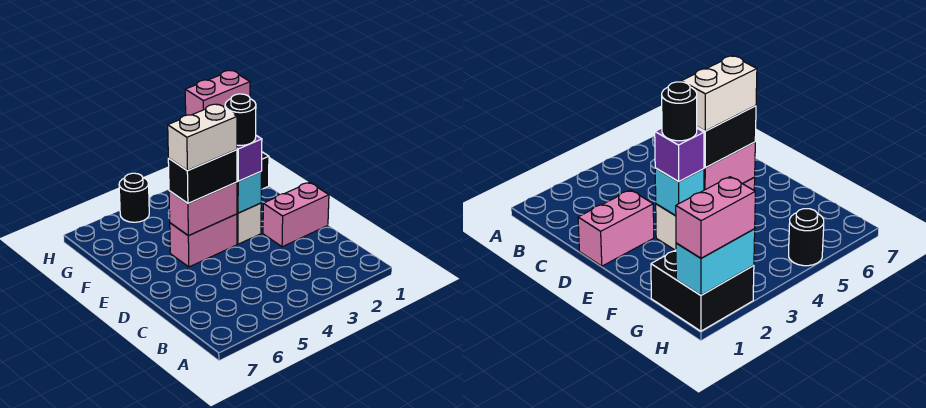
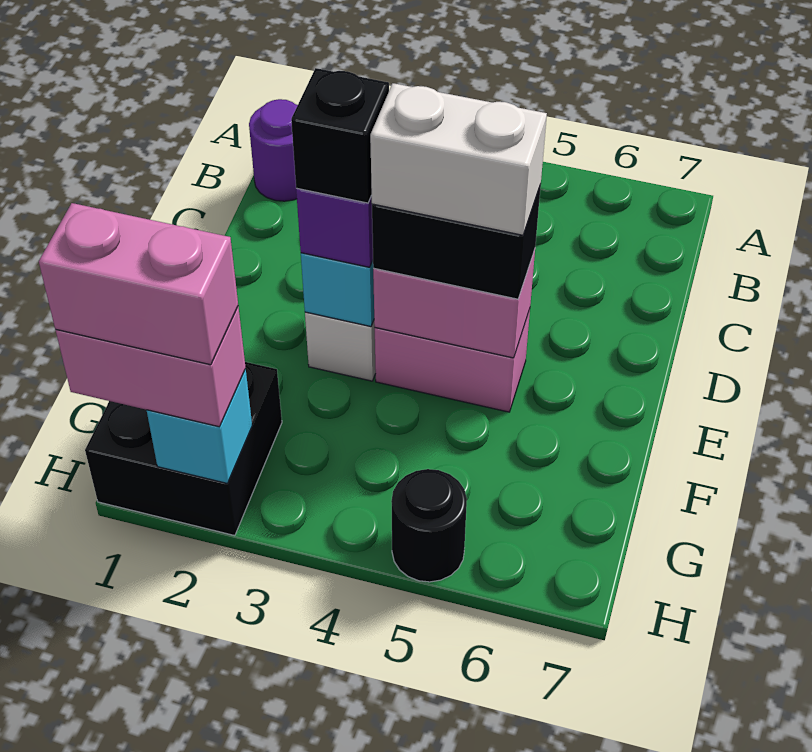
none -> purple round brick B1 level 1
pink brick D1:D2 level 1 -> pink brick H1:H2 level 4
black round brick E3 level 4 -> black brick E3 level 4
cyan brick H1:H2 level 2 -> cyan brick H2 level 2

